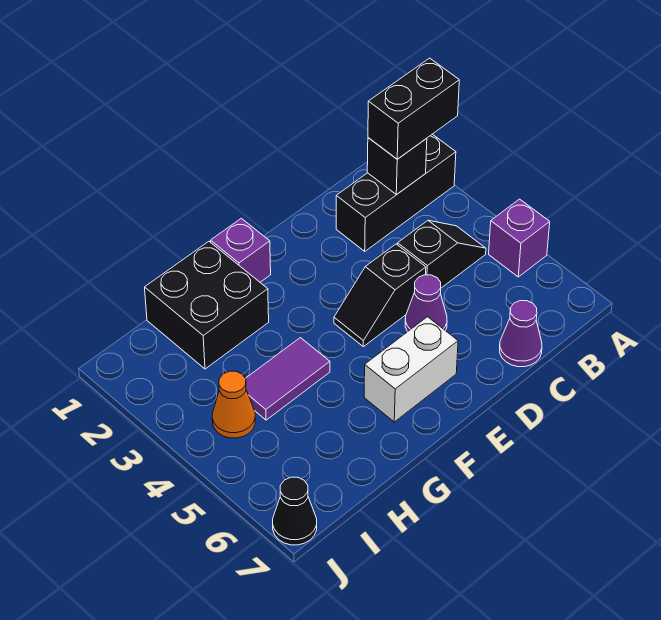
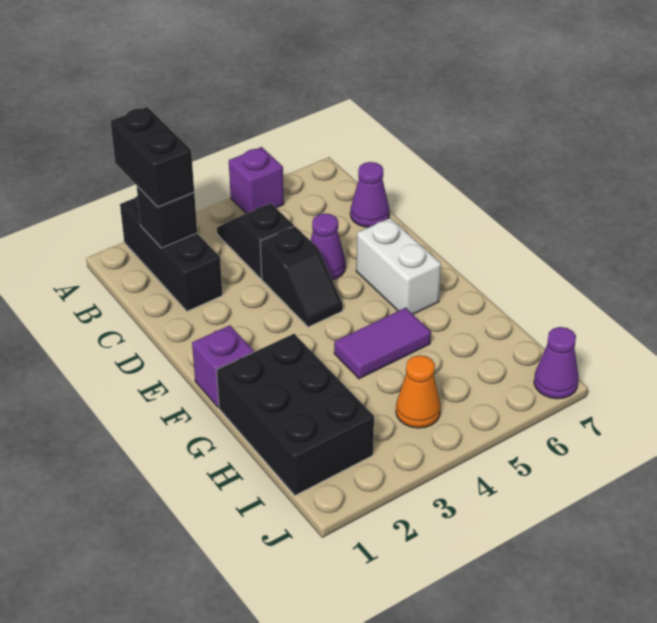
black brick G1:H2 level 1 -> black brick G1:I2 level 1
purple tile G4:H4 level 1 -> purple tile G4:G5 level 1
black cone J7 level 1 -> purple cone J7 level 1

